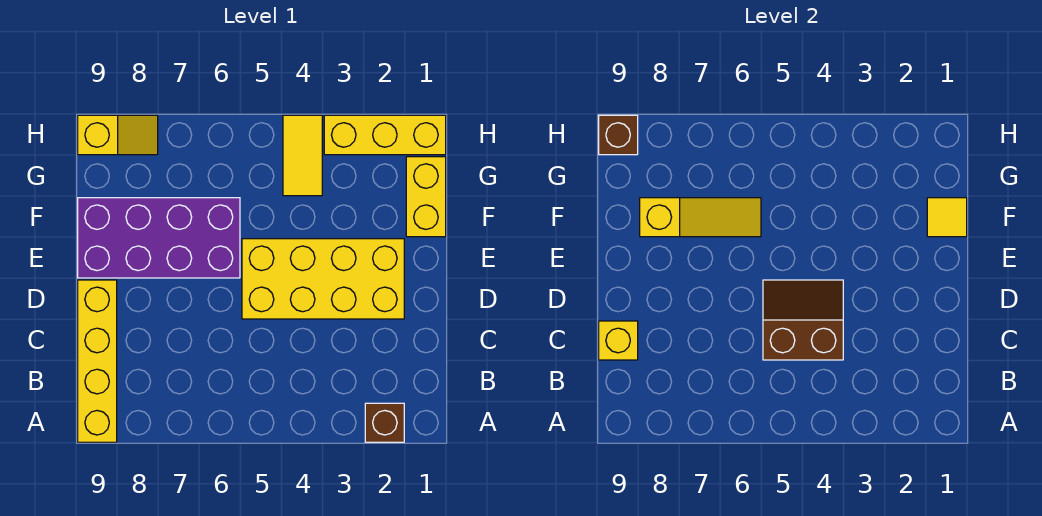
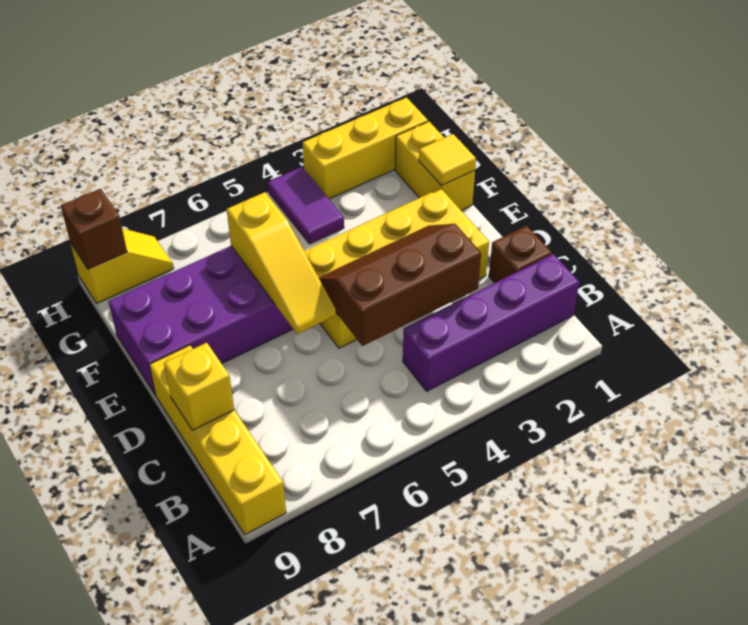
brown brick A2 level 1 -> brown brick C1 level 1
none -> purple brick B1:B4 level 1
brown slope C4:D5 level 2 top C -> brown slope C3:D5 level 2 top C
yellow slope F6:F8 level 2 top 8 -> yellow slope D6:F6 level 2 top F
yellow tile G4:H4 level 1 -> purple tile G4:H4 level 1

